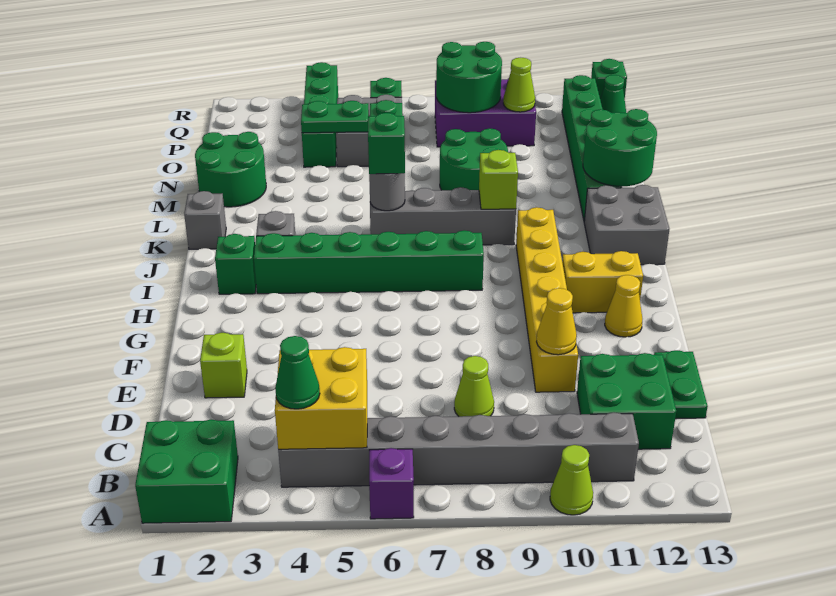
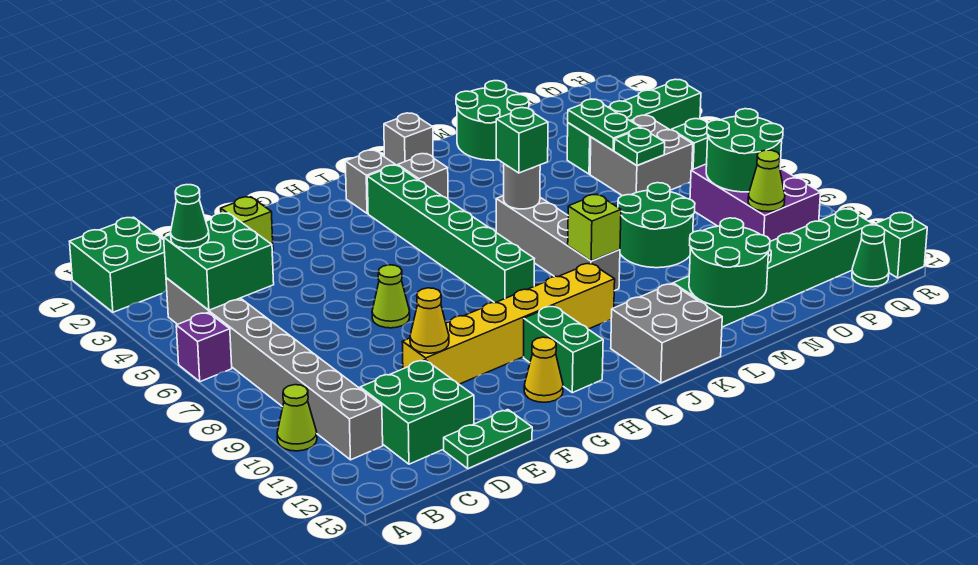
yellow brick B4:C5 level 2 -> green brick B4:C5 level 2
lime cone D8 level 1 -> lime cone F7 level 1
yellow brick H11:H12 level 1 -> green brick H11:H12 level 1
green brick I2 level 1 -> grey brick I2 level 1

